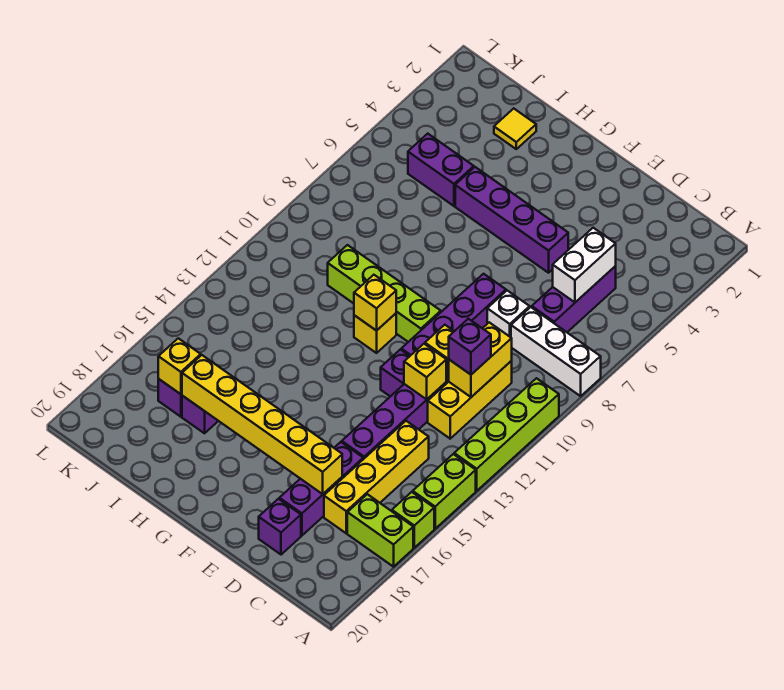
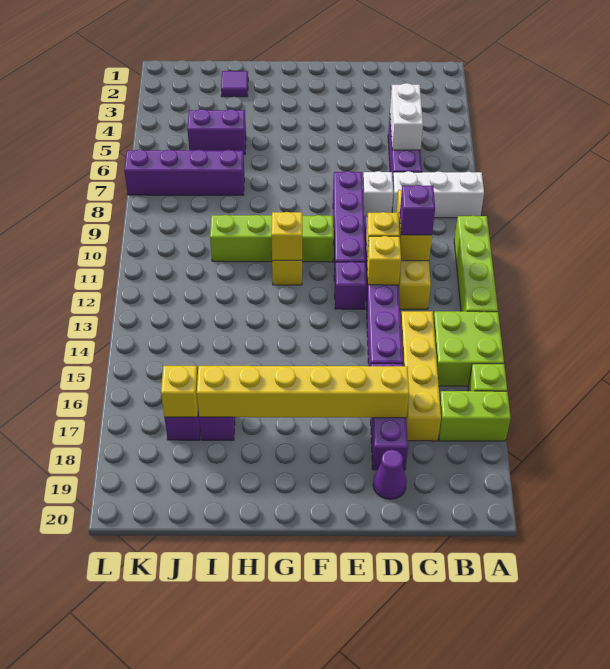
lime brick A14:A15 level 1 -> lime brick A14:B15 level 1
purple brick D19 level 1 -> purple cone D19 level 1
purple brick E5:H5 level 1 -> purple brick I7:L7 level 1
yellow tile I2 level 1 -> purple tile I2 level 1

